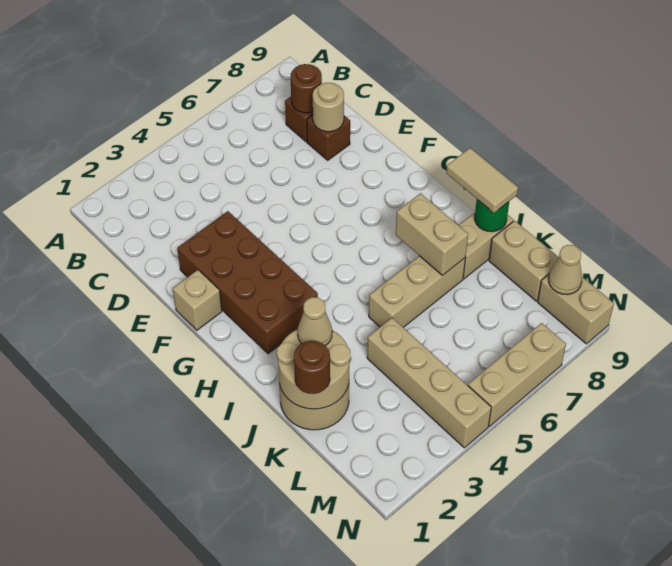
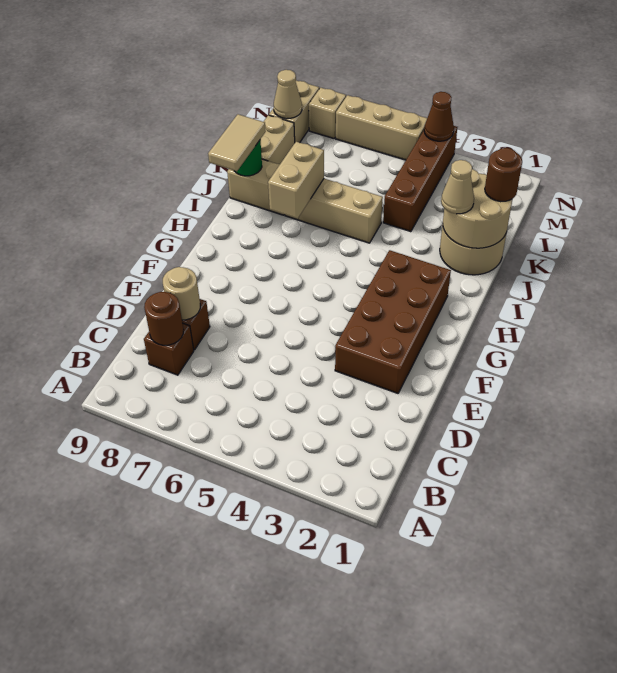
tan brick F1 level 1 -> tan brick N8 level 1
tan brick K4:N4 level 1 -> brown brick K4:N4 level 1
none -> brown cone N4 level 2

